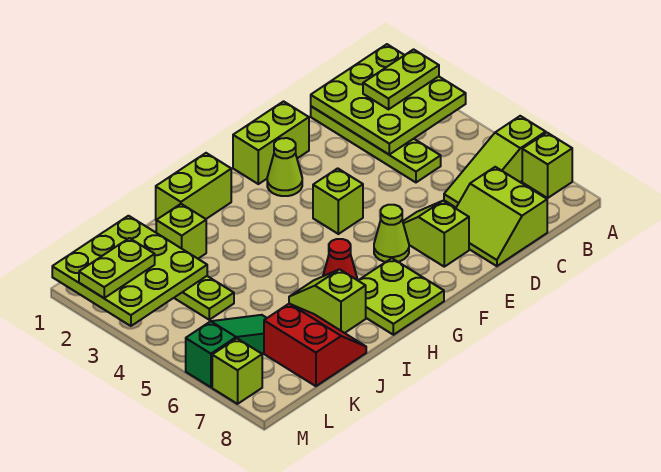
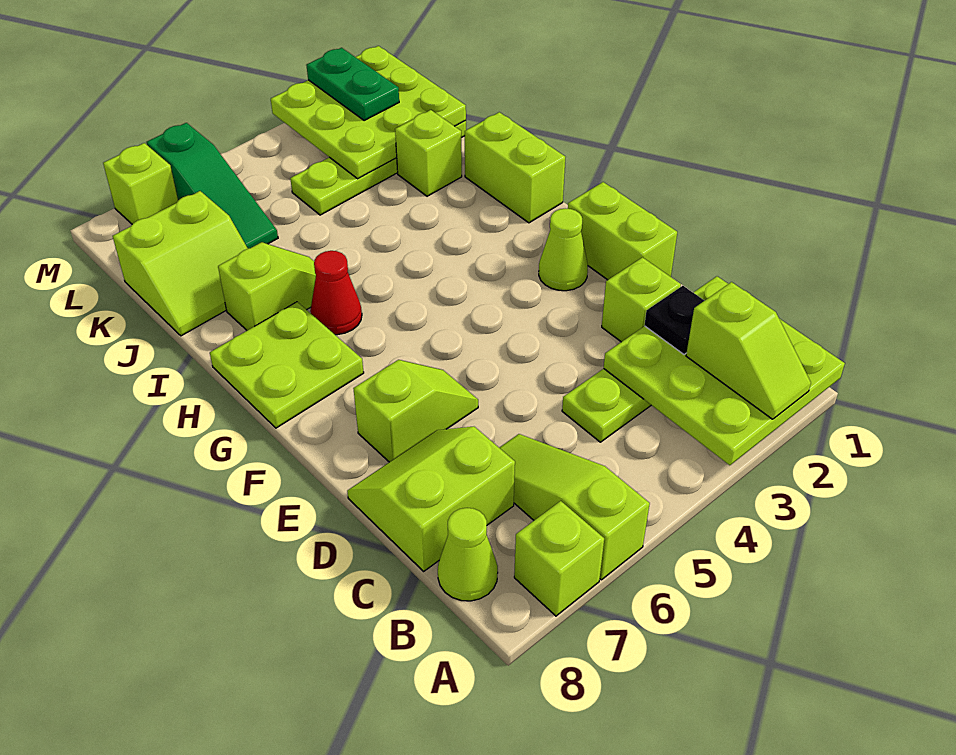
lime plate A2:B2 level 3 -> lime slope A2:B2 level 3 top B
none -> black plate C2 level 3
lime brick F4 level 1 -> lime brick D2 level 1
lime cone F6 level 1 -> lime cone B8 level 1
red slope J7:K8 level 1 top K -> lime slope J7:K8 level 1 top K
lime plate L2:M2 level 3 -> green plate L2:M2 level 3

